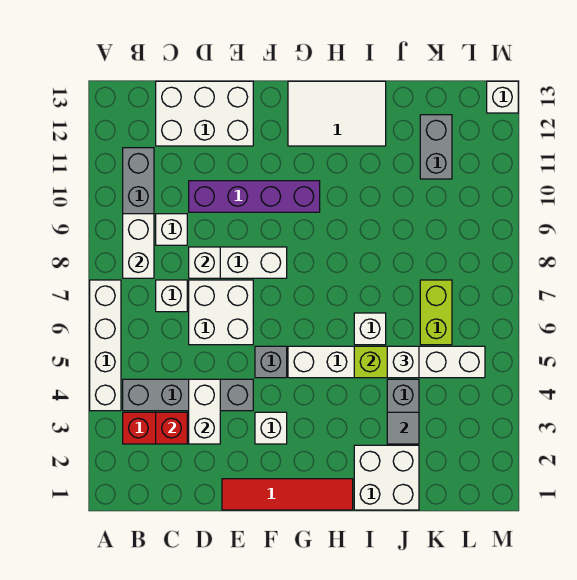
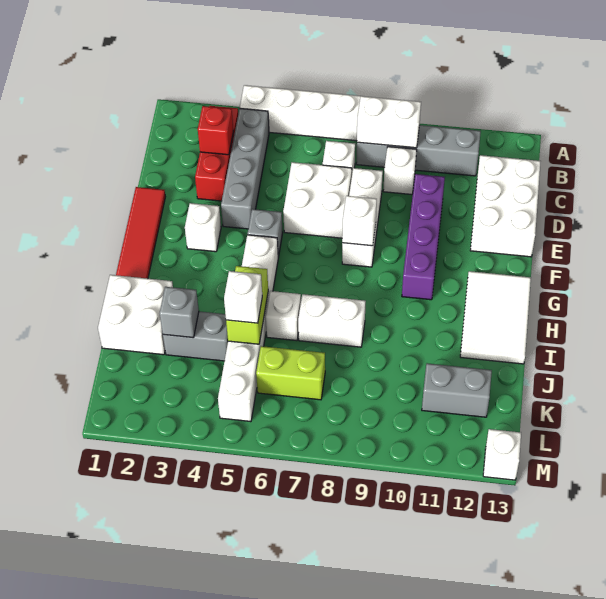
white brick D3:D4 level 2 -> white brick I7:I8 level 1
white brick D8 level 2 -> white brick F8 level 2
grey tile J3 level 2 -> grey brick J3 level 2

